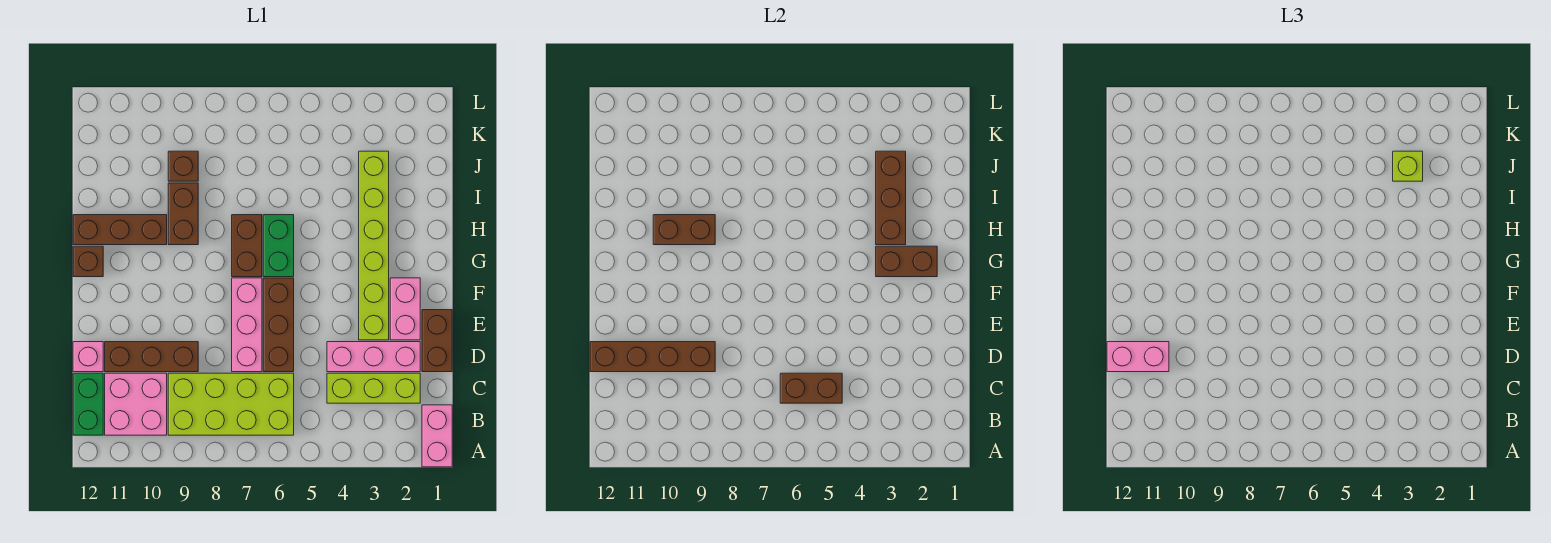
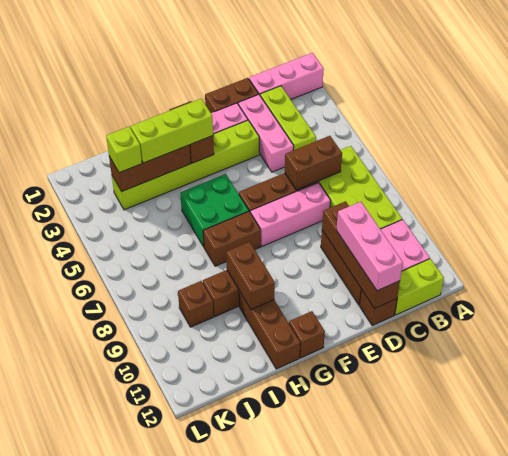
pink brick A1:B1 level 1 -> pink brick A1:C1 level 1
green brick B12:C12 level 1 -> lime brick B12:C12 level 1
brown brick C5:C6 level 2 -> brown brick C6:D6 level 2
pink brick D11:D12 level 3 -> pink brick D10:D12 level 3
pink brick D12 level 1 -> brown brick D12 level 1
none -> lime brick G3:I3 level 3
green brick G6:H6 level 1 -> green brick G5:H6 level 1

